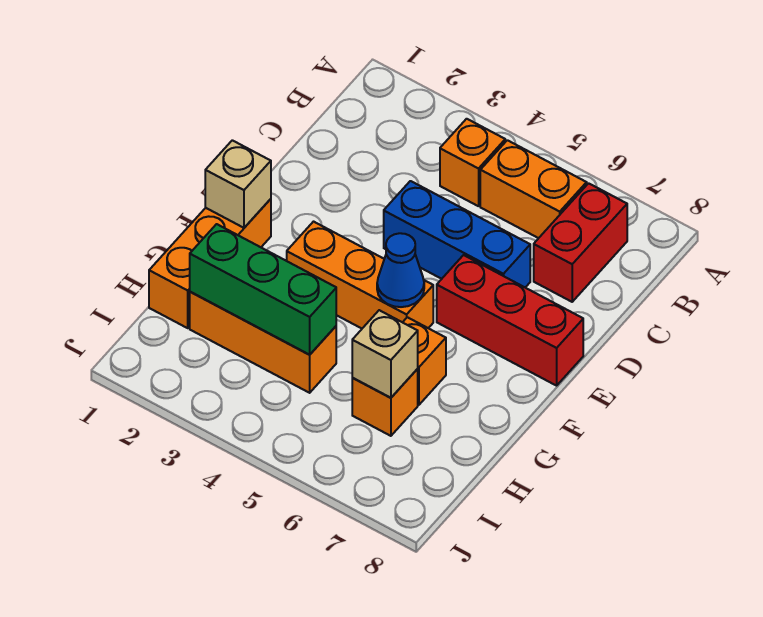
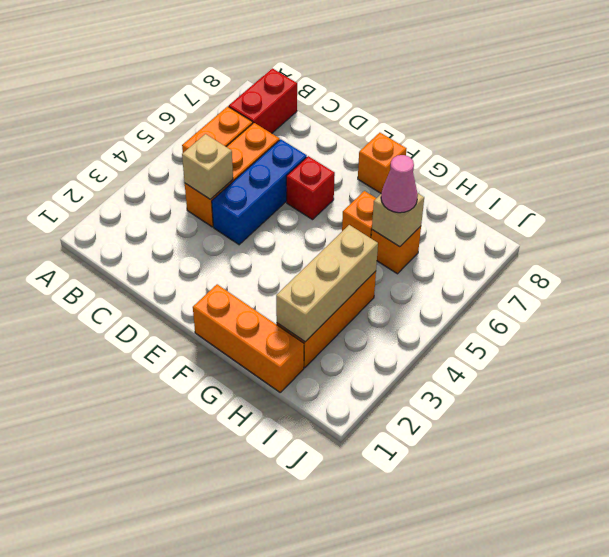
orange brick B4 level 1 -> orange brick F8 level 1
red brick B7:C7 level 1 -> red brick B7:B8 level 1
red brick E6:E8 level 1 -> red brick E6 level 1
tan brick F1 level 2 -> tan brick C4 level 2
orange brick F3:F5 level 1 -> orange brick C4:C6 level 1
blue cone F5 level 2 -> none
green brick H2:H4 level 2 -> tan brick H2:H4 level 2
none -> pink cone H6 level 3

